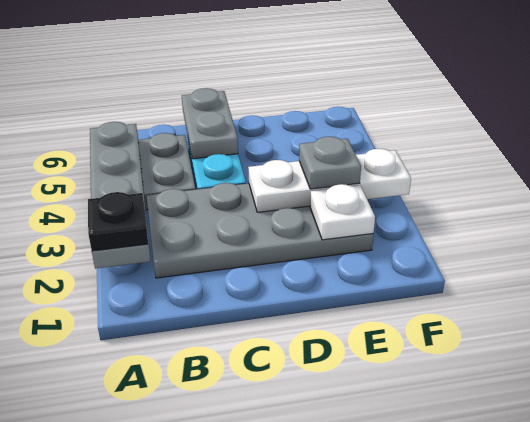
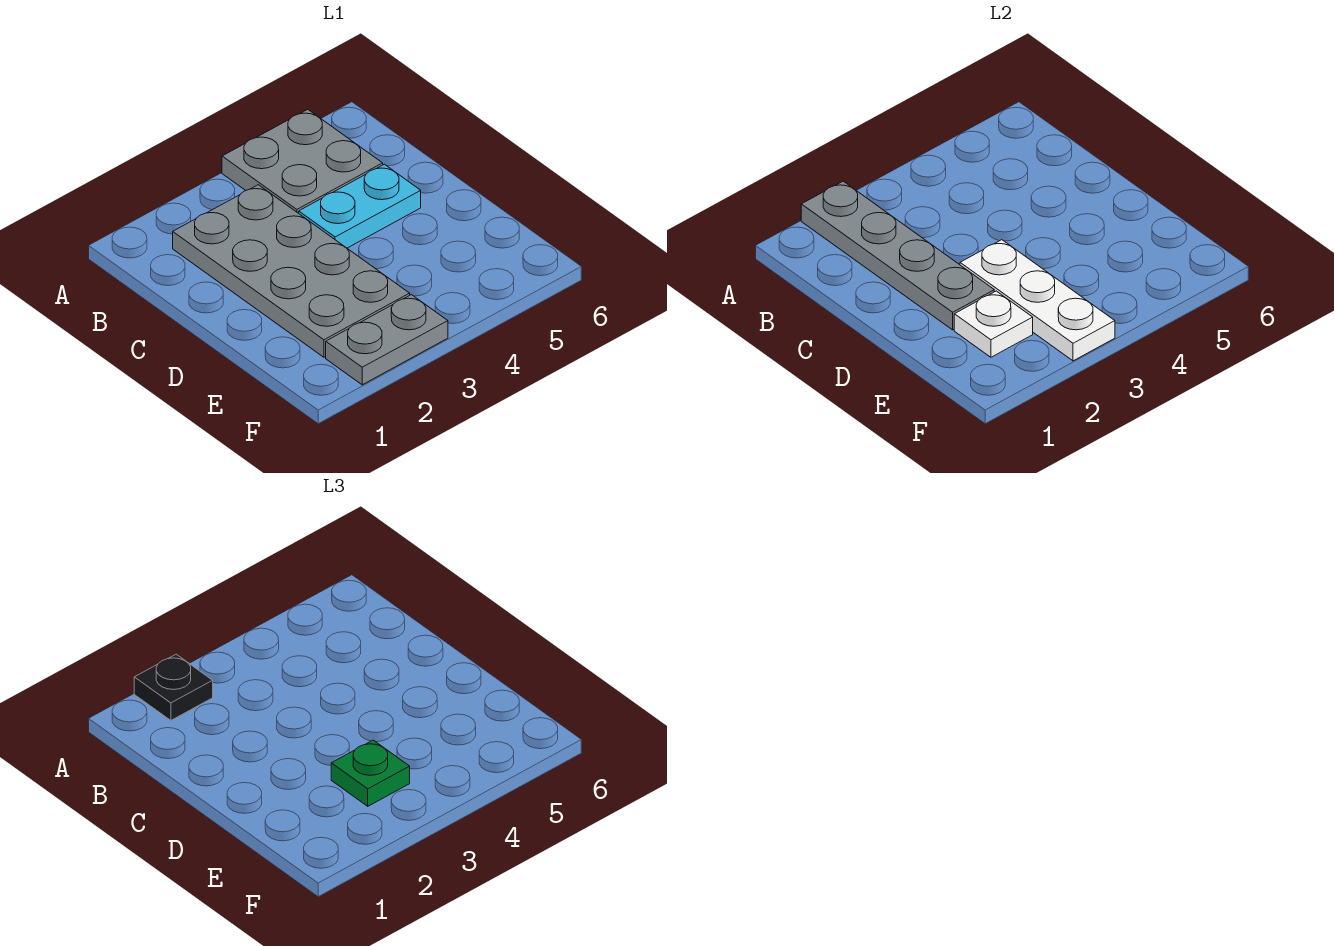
grey plate A2:A5 level 2 -> grey plate A2:D2 level 2
grey plate C5:C6 level 2 -> grey plate F2:F3 level 1
grey plate E3 level 3 -> green plate E3 level 3

